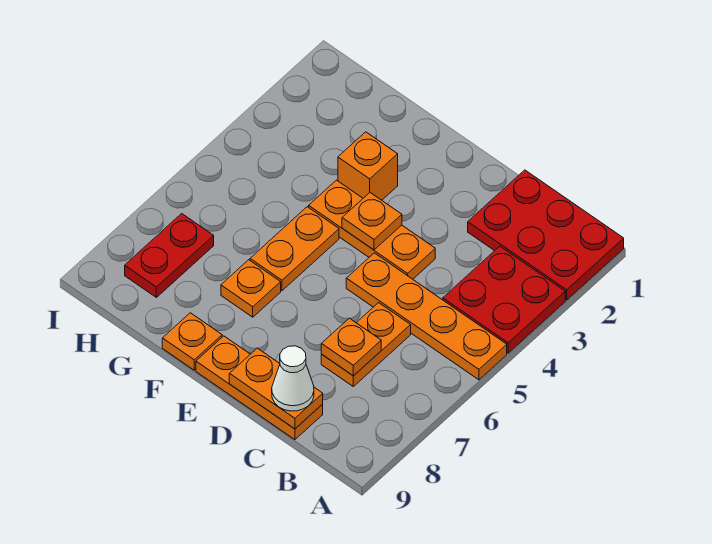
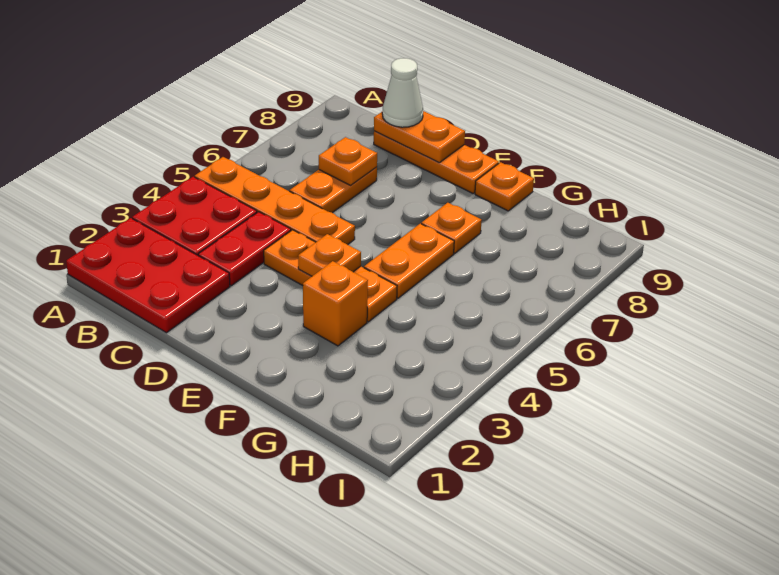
red plate H7:H8 level 1 -> red plate C3:C4 level 1

